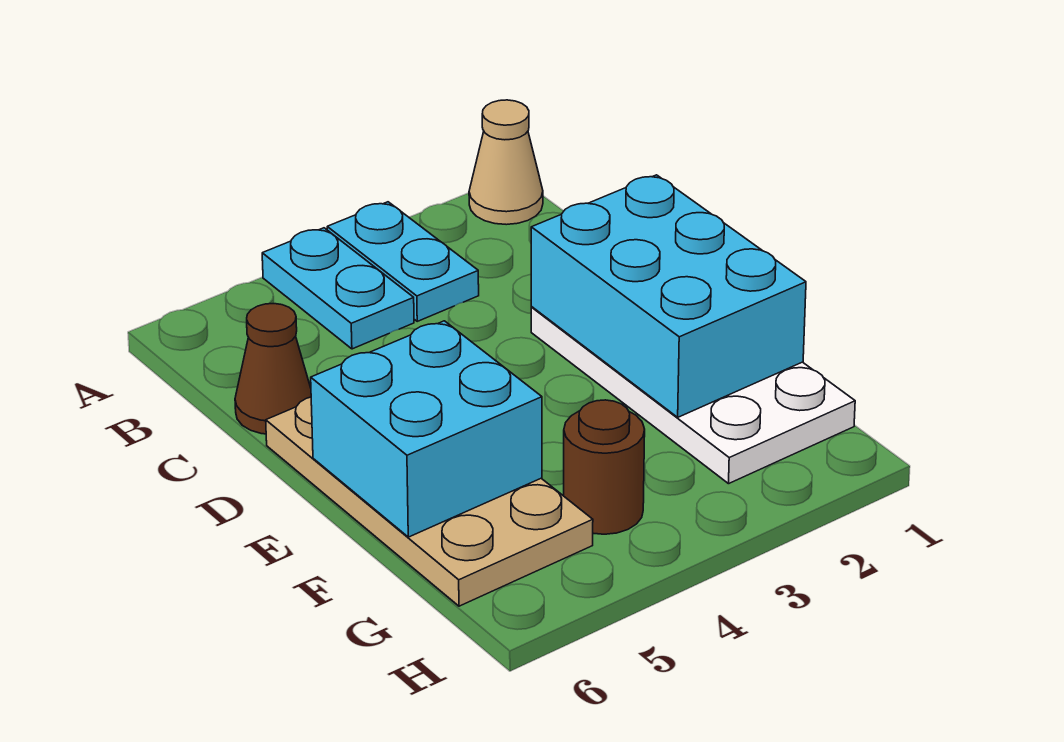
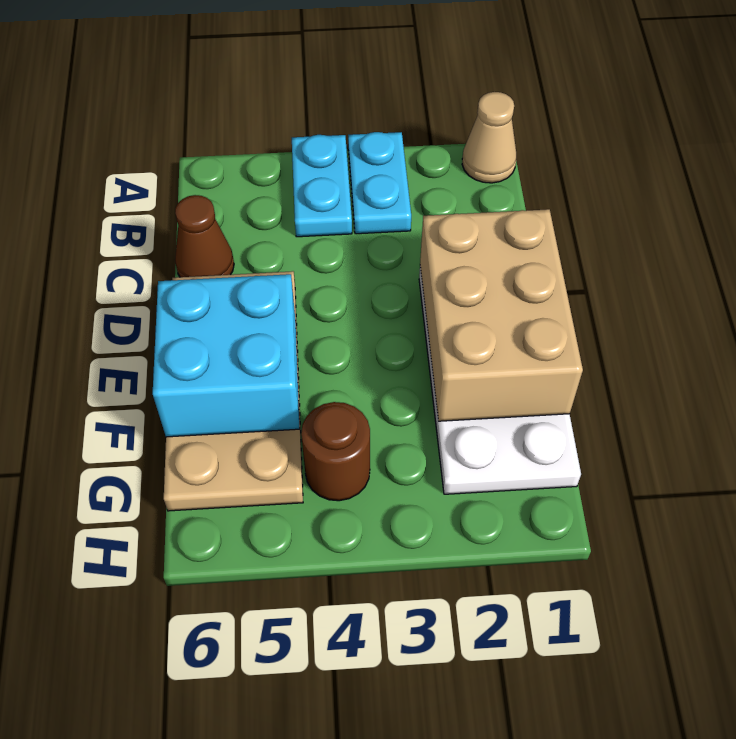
cyan brick D1:F2 level 2 -> tan brick D1:F2 level 2

